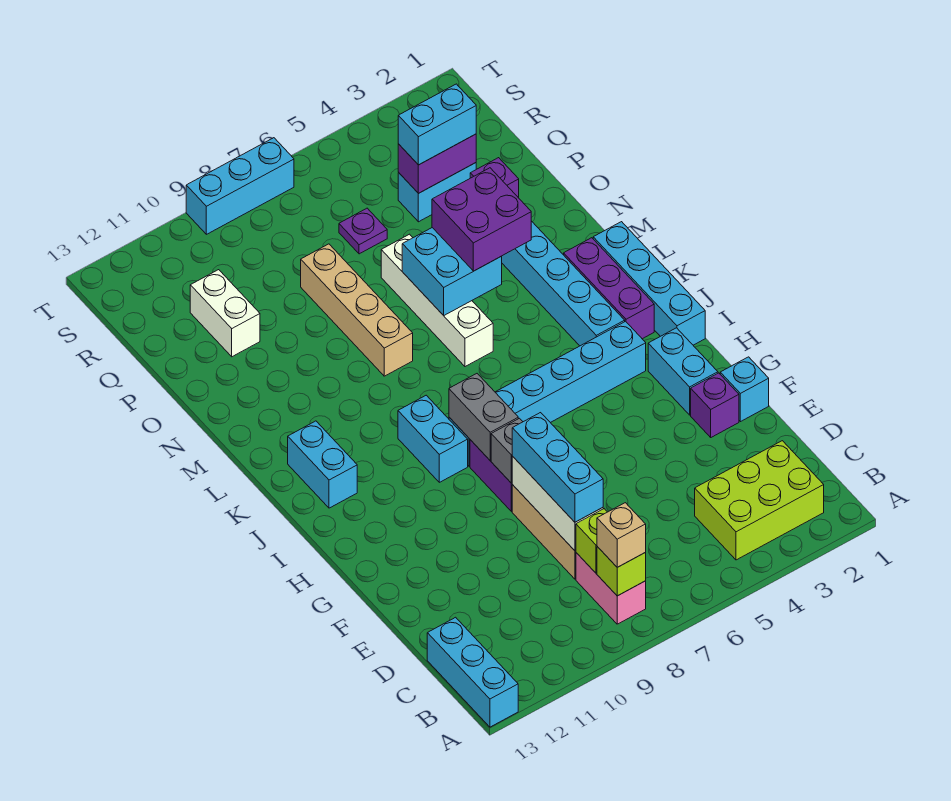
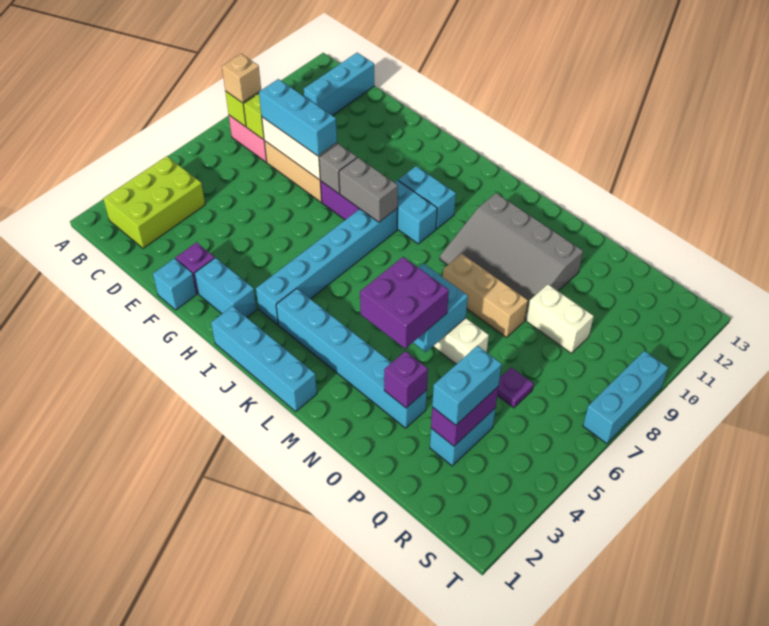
cyan brick A13:C13 level 1 -> cyan brick C11:C13 level 1
purple brick J2:L2 level 1 -> none
cyan brick J12:K12 level 1 -> cyan brick I10:J10 level 1
none -> grey slope L9:O11 level 1 top 11
tan brick M8:P8 level 1 -> tan brick M8:O8 level 1
white brick P11:Q11 level 1 -> white brick P9:Q9 level 1

